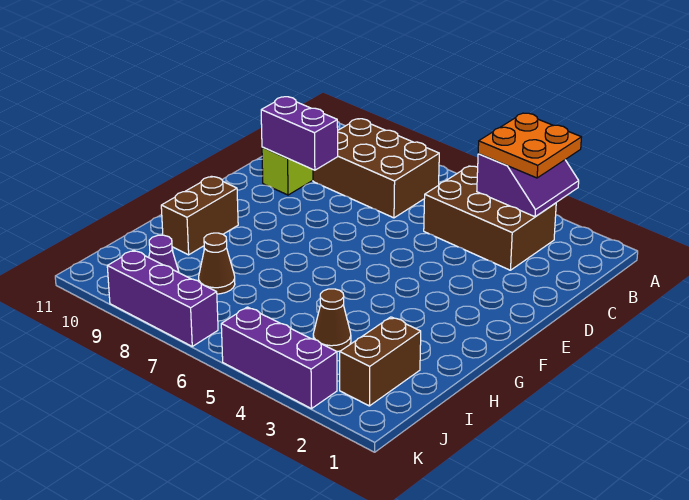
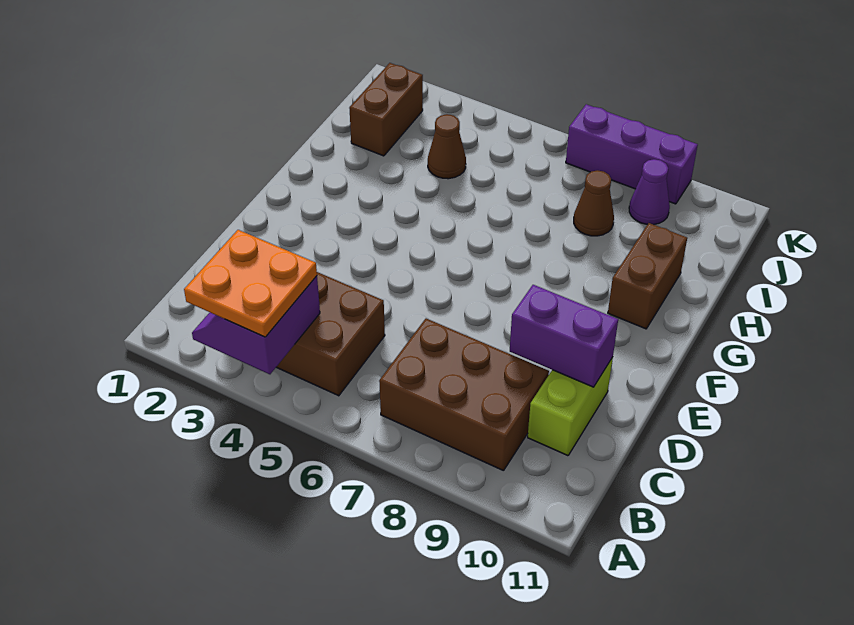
purple brick K3:K5 level 1 -> none

